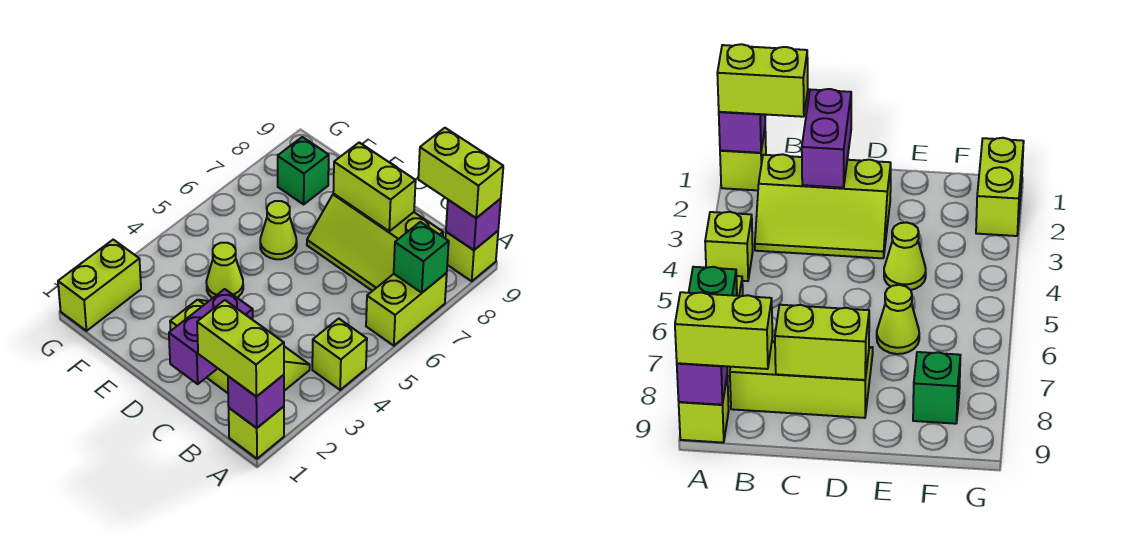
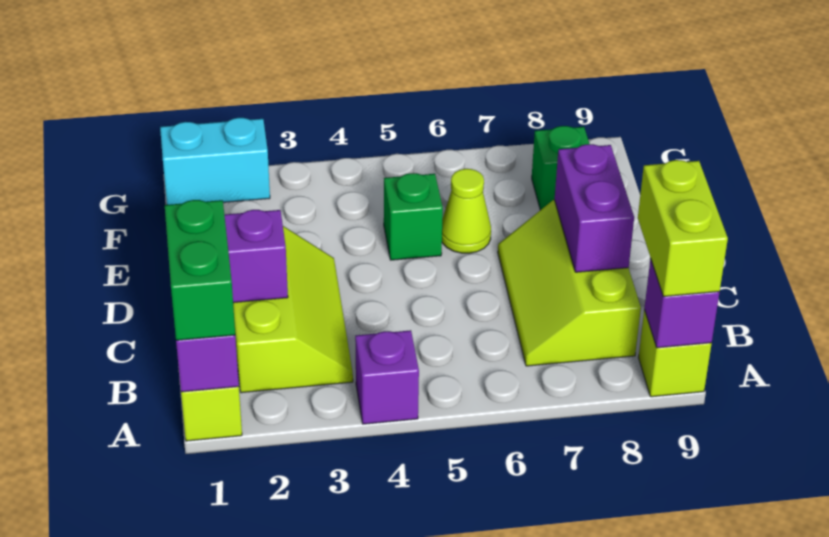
lime brick A1:B1 level 3 -> green brick A1:B1 level 3
lime brick A4 level 1 -> purple brick A4 level 1
lime brick A6:A7 level 1 -> none
green brick A7 level 2 -> green brick E5 level 1
lime brick C8:D8 level 2 -> purple brick C8:D8 level 2
lime cone E4 level 1 -> none
lime brick G1:G2 level 1 -> cyan brick G1:G2 level 1

